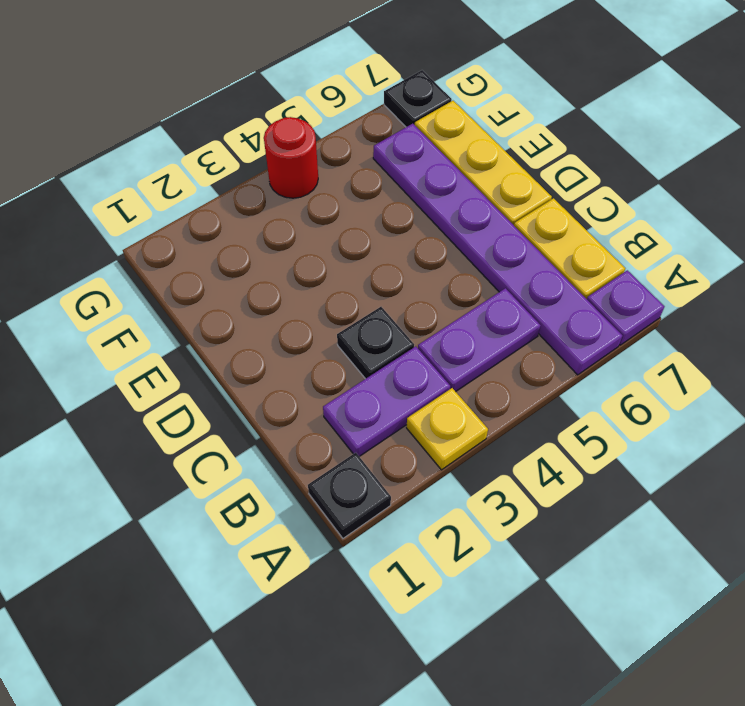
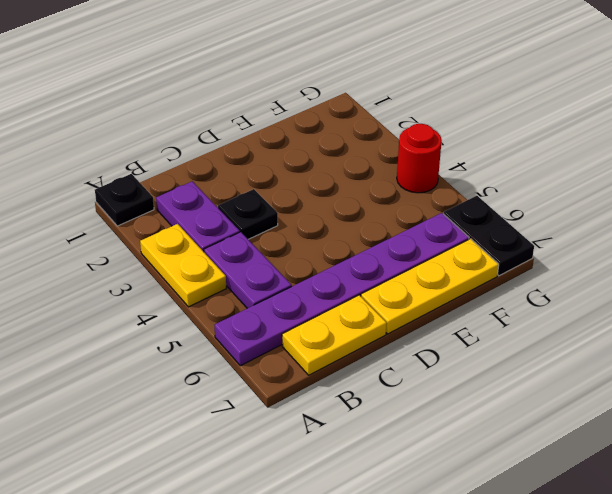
yellow plate A3 level 1 -> yellow plate A3:A4 level 1
purple plate A7 level 1 -> none
black plate G7 level 1 -> black plate G6:G7 level 1

